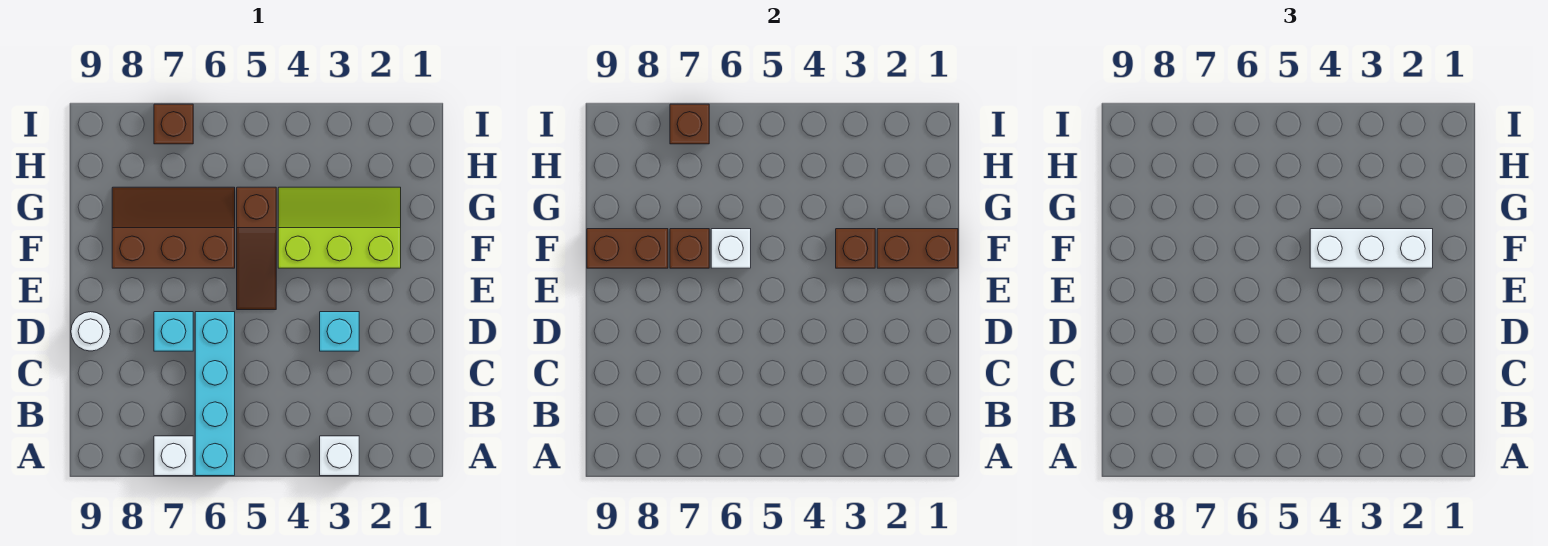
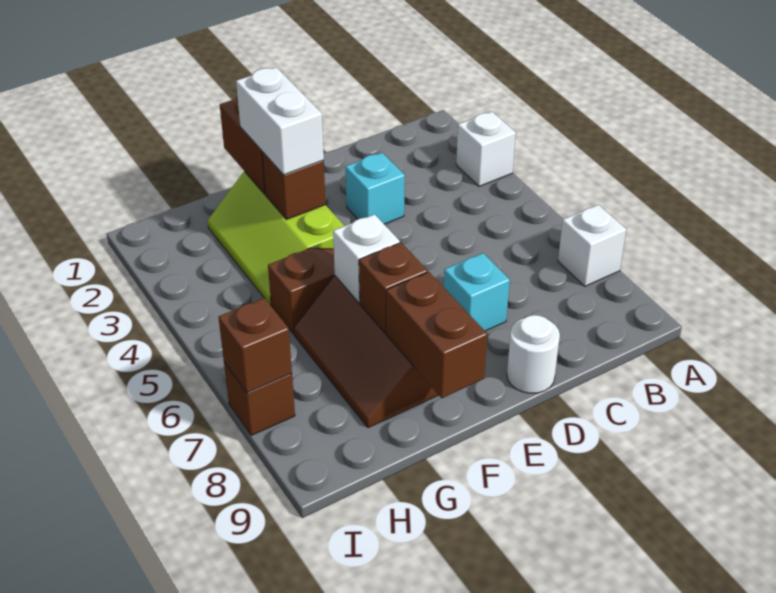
cyan brick A6:D6 level 1 -> none
white brick F2:F4 level 3 -> white brick F2:F3 level 3

